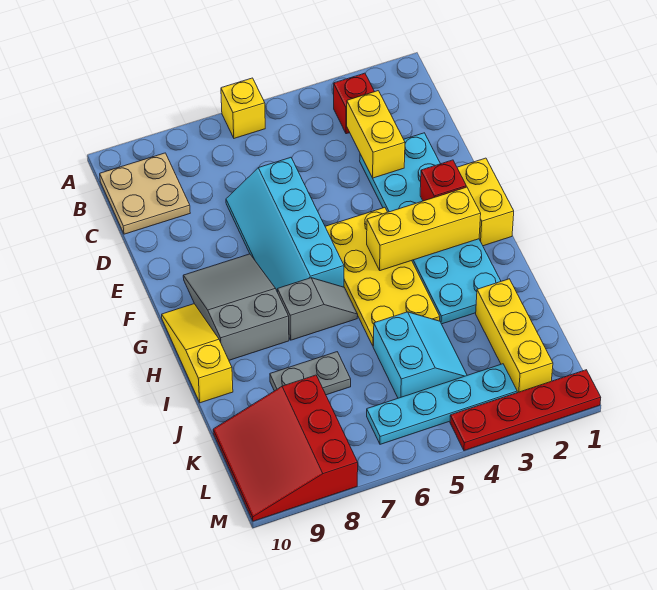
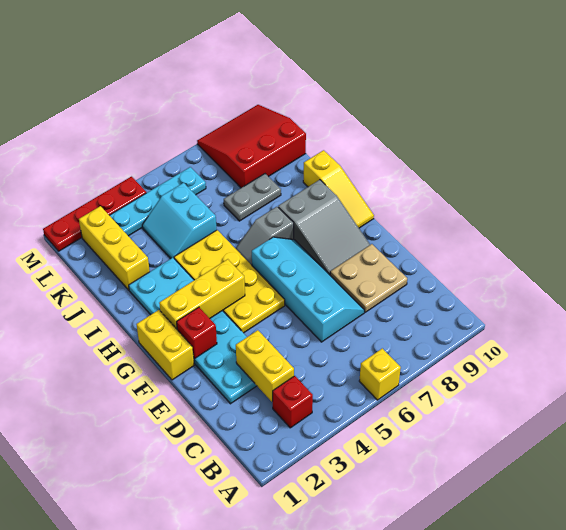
tan plate B9:C10 level 1 -> tan plate D8:E9 level 1
red slope K8:M10 level 1 top 8 -> red slope K8:M10 level 1 top K

